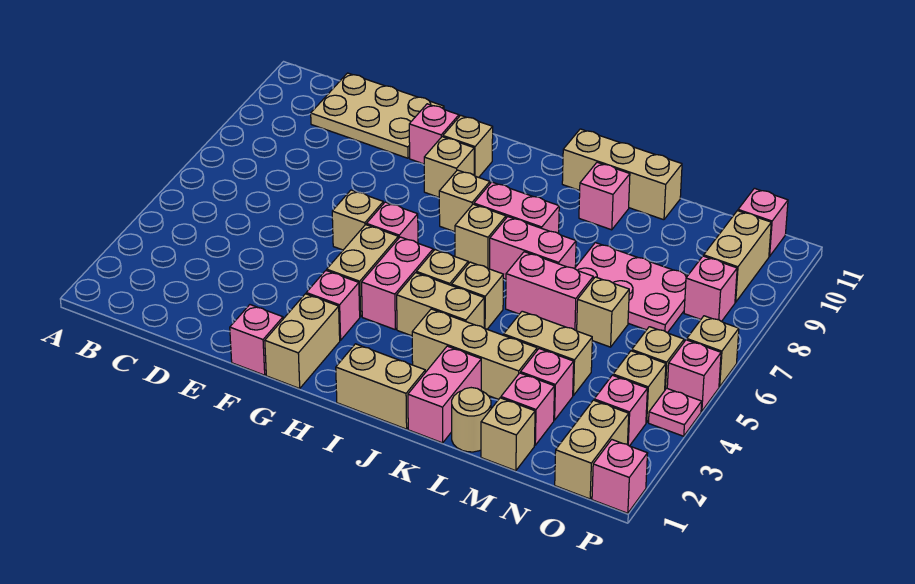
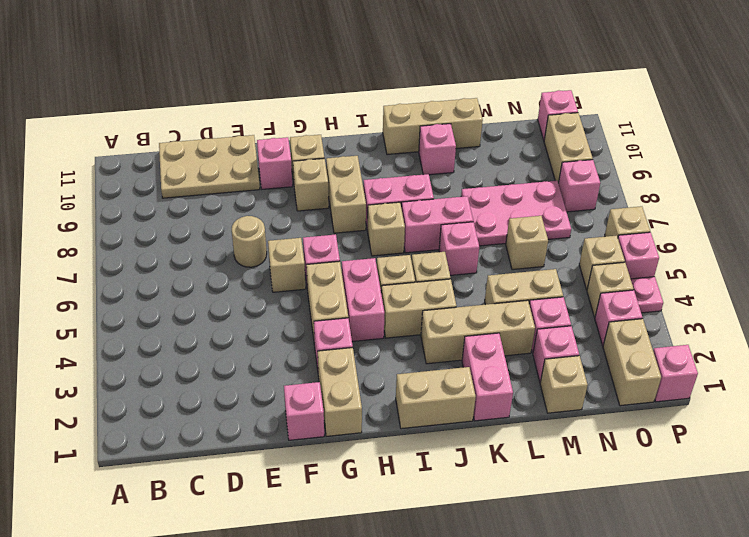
tan brick H8 level 1 -> tan brick H8:H9 level 1
pink brick K6:L6 level 1 -> pink brick K6 level 1
tan round brick L1 level 1 -> tan round brick E7 level 1

